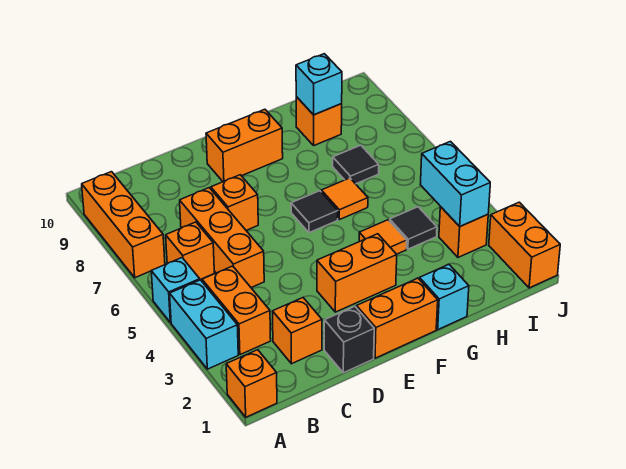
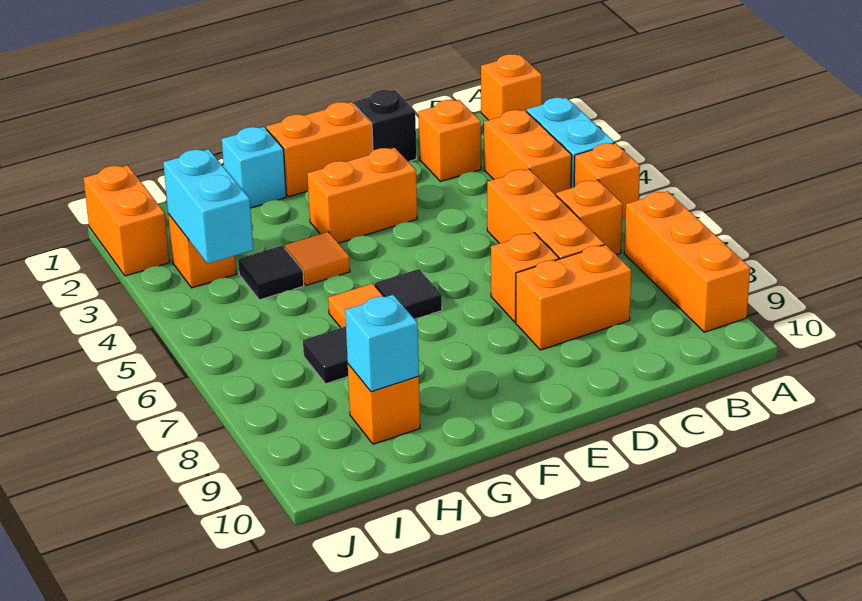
cyan brick A5 level 1 -> orange brick A5 level 1
orange brick E9:F9 level 1 -> orange brick C8:D8 level 1

